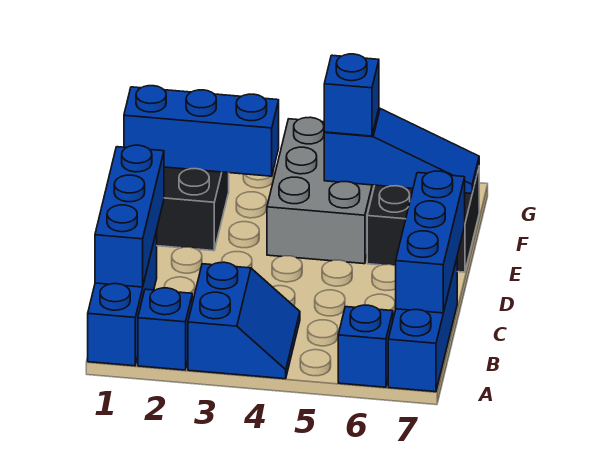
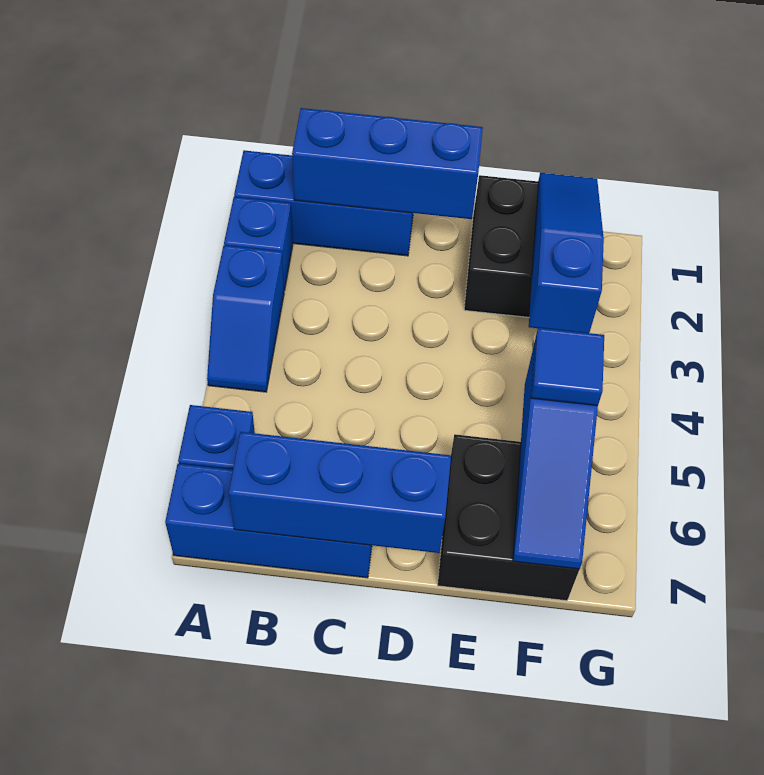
blue slope A3:B4 level 1 top 3 -> blue slope A3:A4 level 1 top 3
grey brick E4:G5 level 1 -> none
blue brick F1:F3 level 2 -> blue slope F1:F3 level 2 top 3
blue brick F5 level 3 -> blue tile F5 level 3

